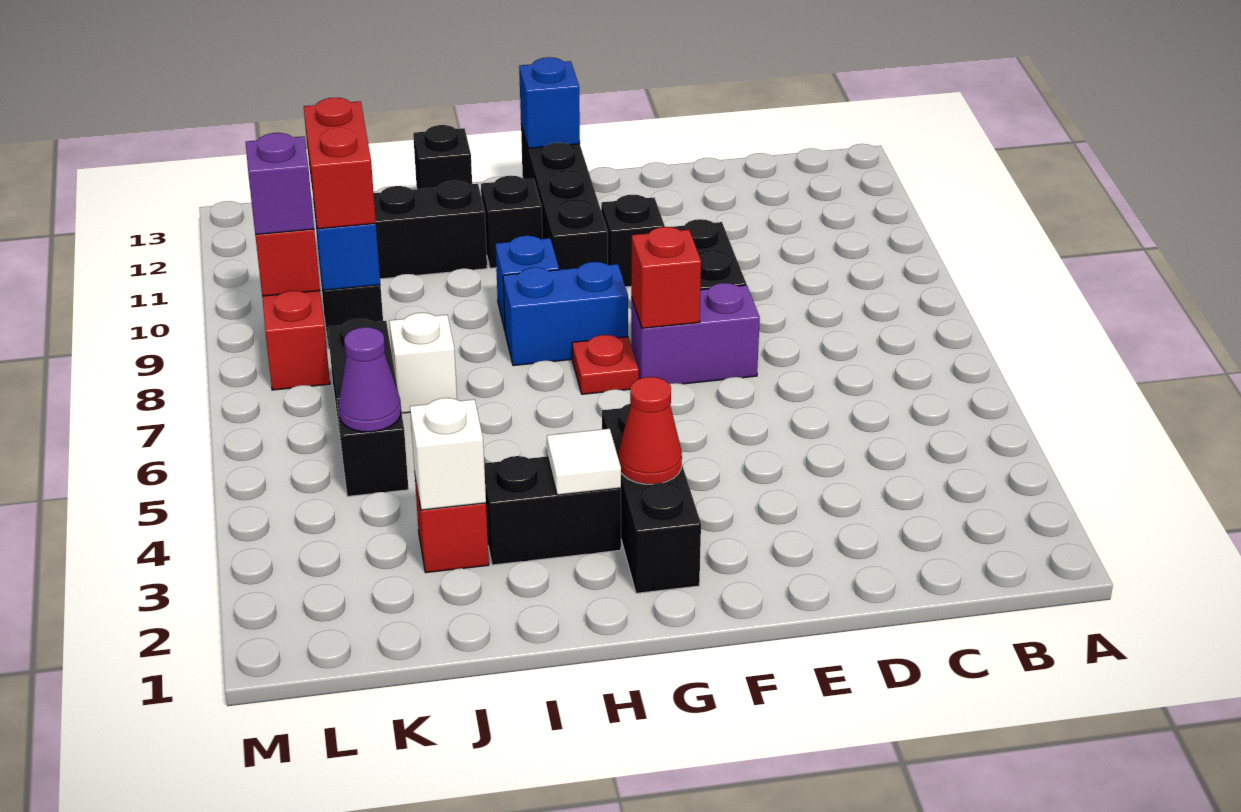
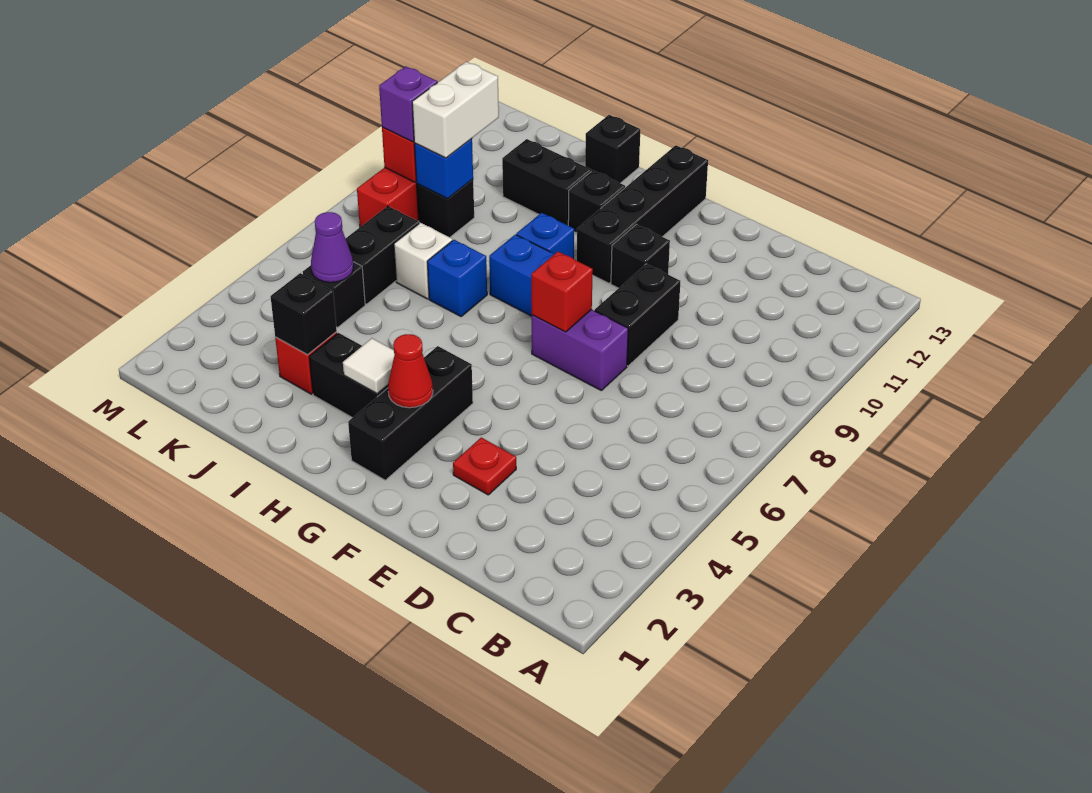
red plate G7 level 1 -> red plate E3 level 1
blue brick G13 level 2 -> blue brick I7 level 1
white brick J3 level 2 -> black brick J3 level 2
red brick K9:K10 level 3 -> white brick K9:K10 level 3

